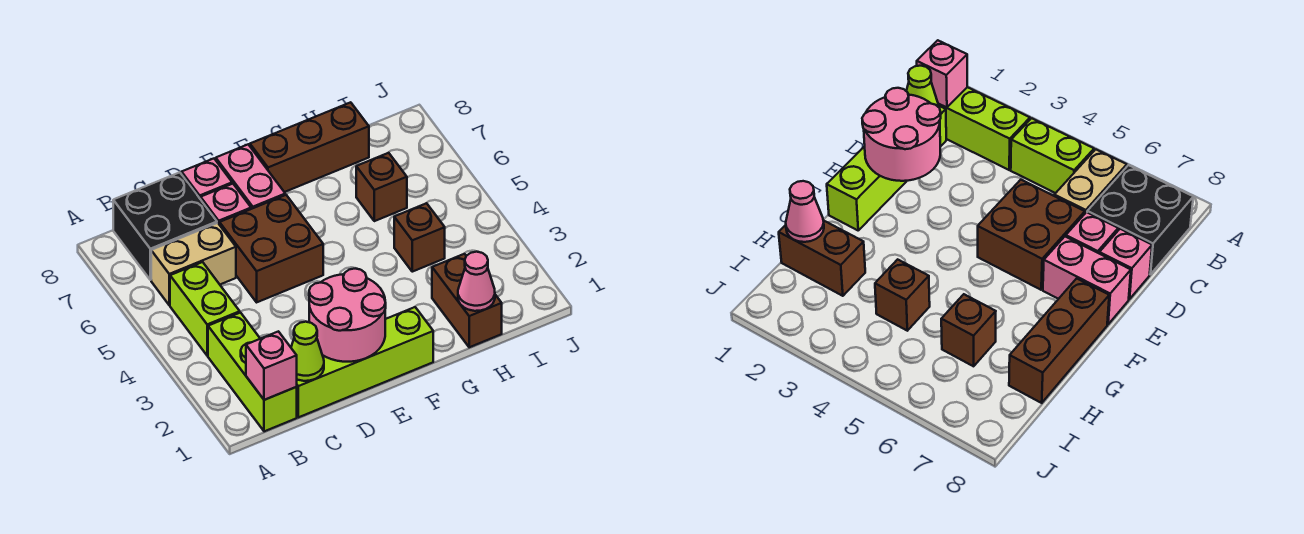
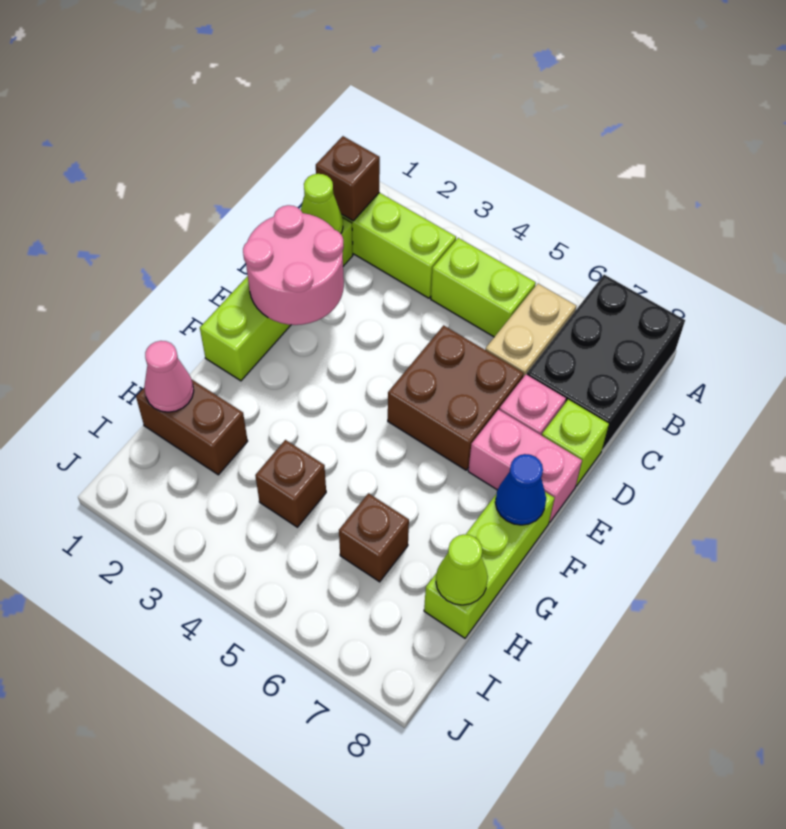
pink brick B1 level 2 -> brown brick B1 level 2
black brick B7:C8 level 1 -> black brick A7:C8 level 1
pink brick D8 level 1 -> lime brick D8 level 1
brown brick F8:H8 level 1 -> lime brick F8:H8 level 1
none -> blue cone F8 level 2
none -> lime cone H8 level 2

